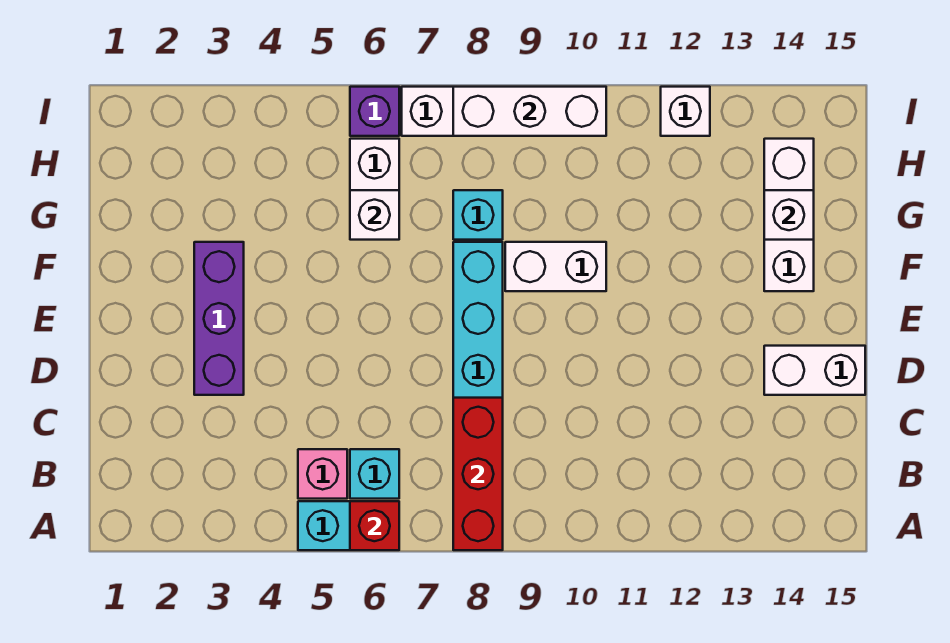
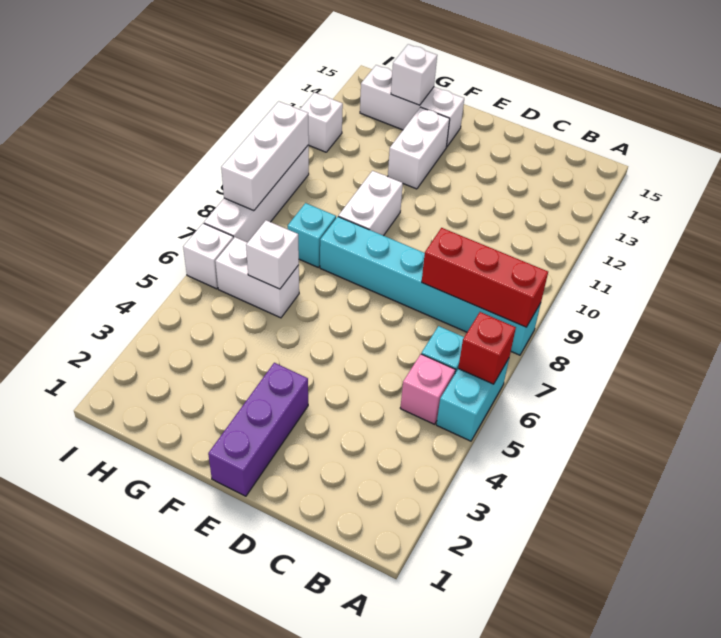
purple brick D3:F3 level 1 -> purple brick E1:E3 level 1
white brick D14:D15 level 1 -> white brick F12:F13 level 1
purple brick I6 level 1 -> white brick I6 level 1

